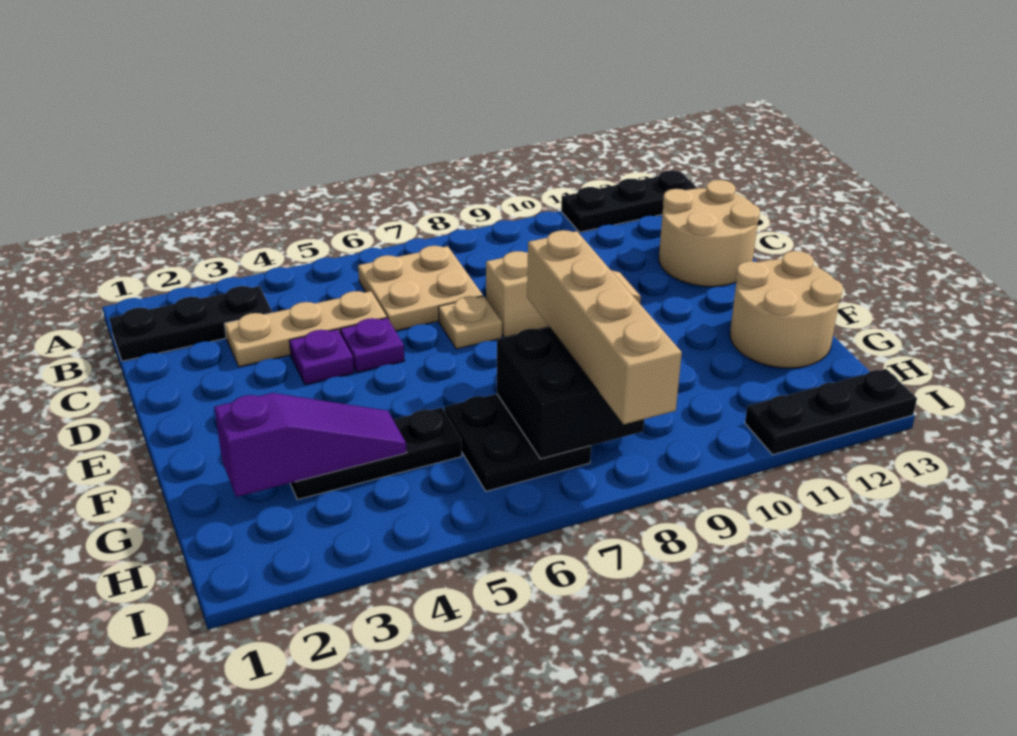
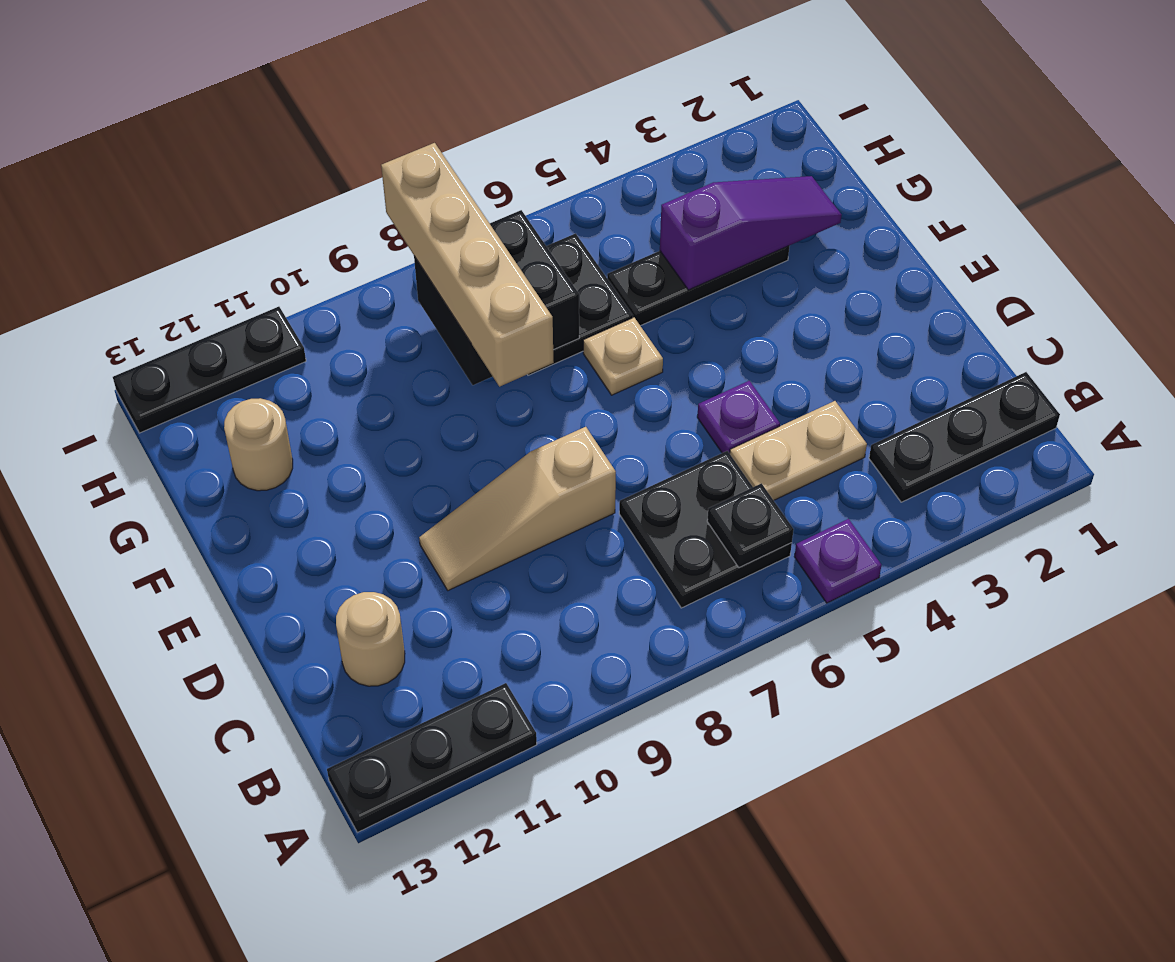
tan plate B6:C7 level 1 -> black plate B6:C7 level 1
none -> black plate B6 level 2
tan plate C3:C5 level 1 -> tan plate C4:C5 level 1
tan round brick C12:D13 level 1 -> tan round brick C12 level 1
purple plate D4 level 1 -> purple plate A5 level 1
tan plate D7 level 1 -> tan plate F6 level 1
tan round brick F12:G13 level 1 -> tan round brick G12 level 1
purple slope G2:G4 level 2 top 2 -> purple slope G2:G4 level 2 top 4

